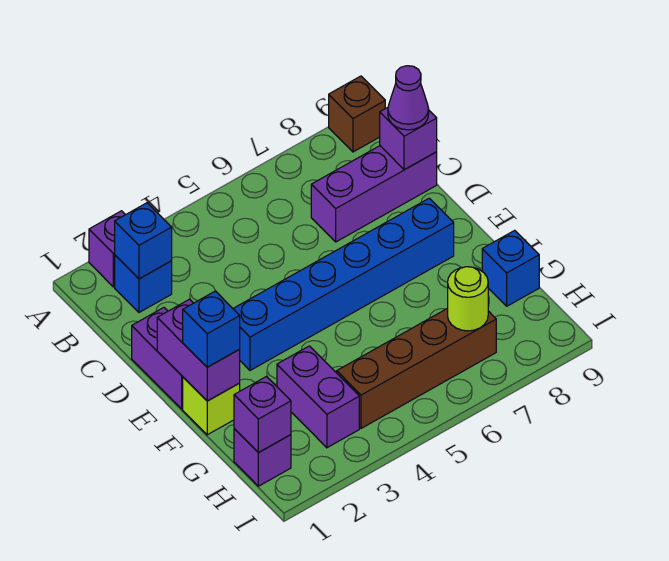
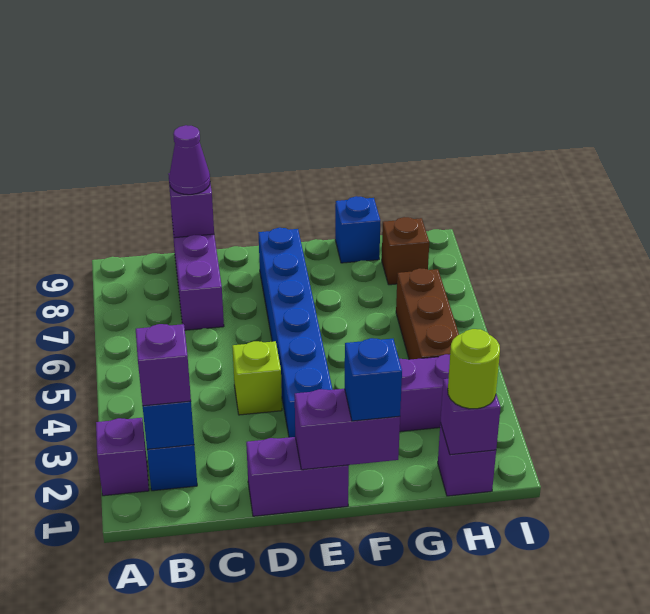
brown brick A9 level 1 -> brown brick H8 level 1
none -> purple brick B2 level 3
lime brick F1 level 1 -> lime brick D4 level 1
brown brick H4:H7 level 1 -> brown brick H4:H6 level 1
lime round brick H7 level 2 -> lime round brick H1 level 3

